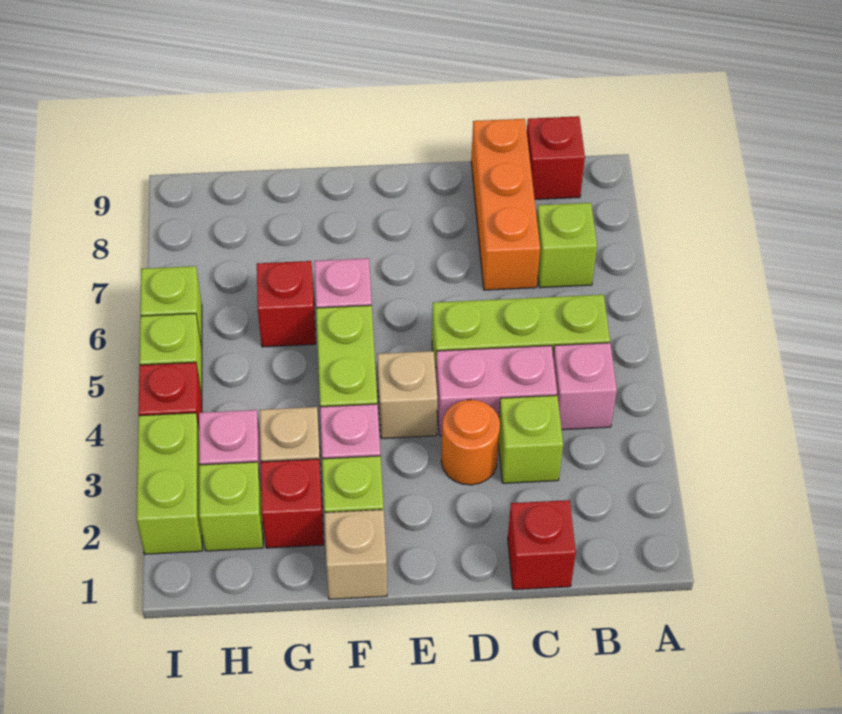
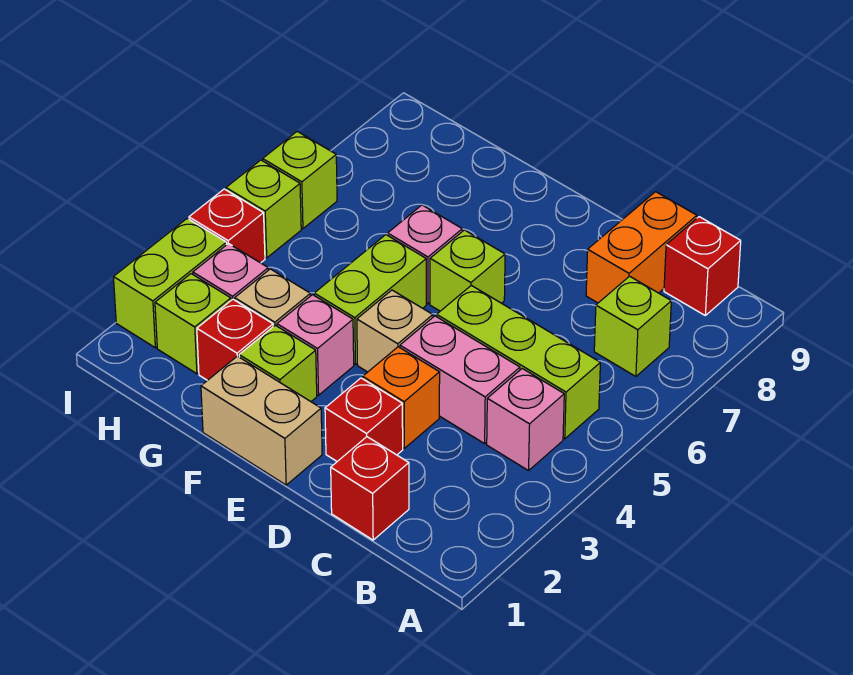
lime brick C3 level 1 -> lime brick E6 level 1
orange brick C7:C9 level 1 -> orange brick C8:C9 level 1
orange round brick D3 level 1 -> orange brick D3 level 1
tan brick F1 level 1 -> tan brick E1:F1 level 1
red brick G6 level 1 -> red brick D2 level 1

